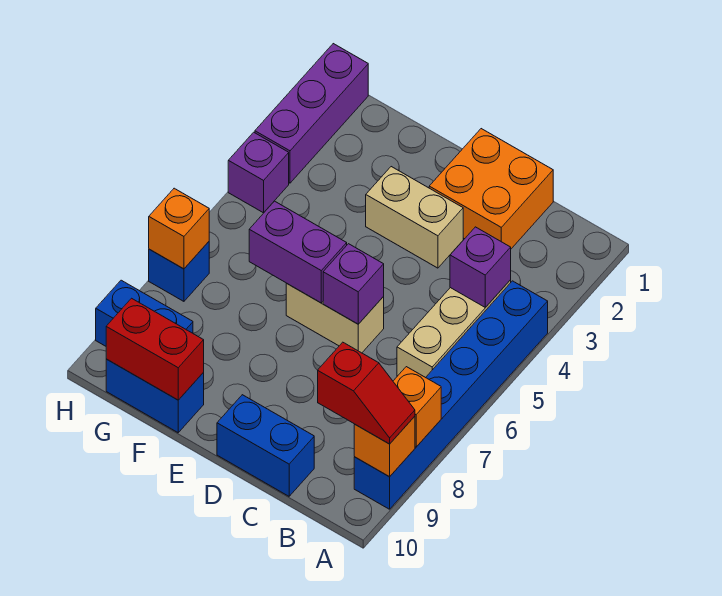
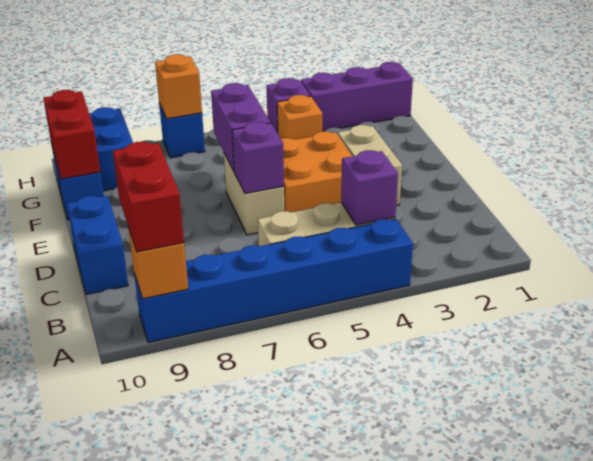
orange brick A8 level 2 -> orange brick G4 level 1
red slope A9:B9 level 3 top B -> red brick A9:B9 level 3
orange brick C1:D2 level 1 -> orange brick D4:E5 level 1

